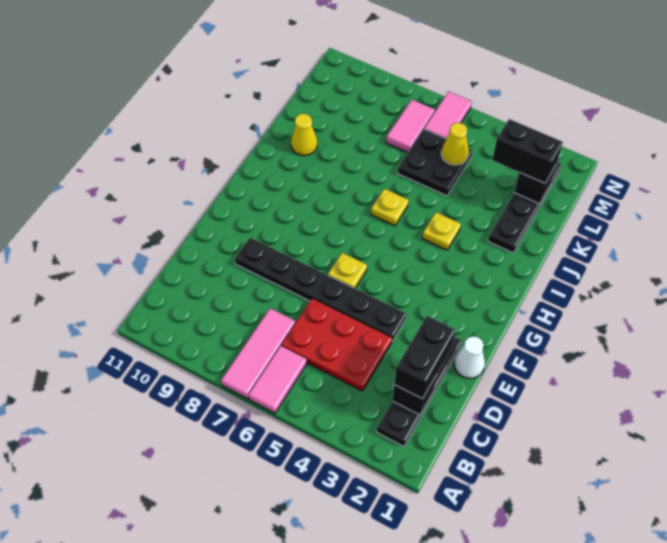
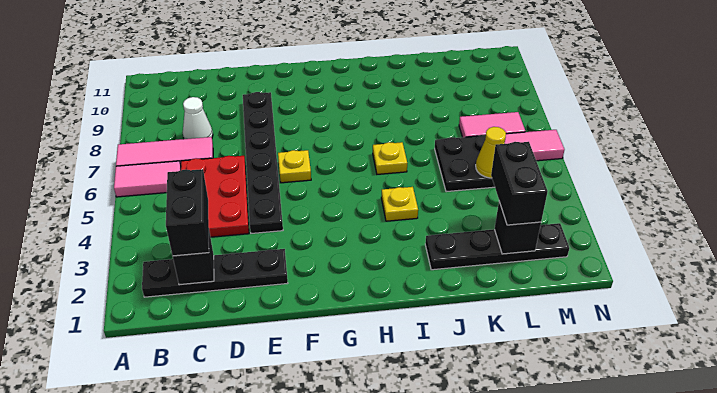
black brick C2:D2 level 3 -> black brick C2:C3 level 3
white cone E1 level 1 -> white cone C8 level 1
yellow cone J10 level 1 -> none

